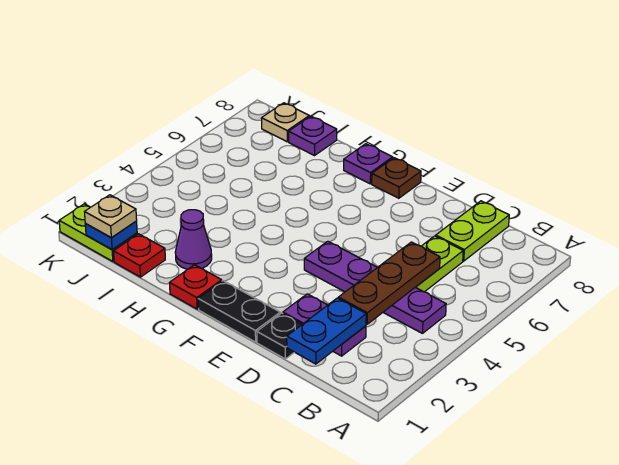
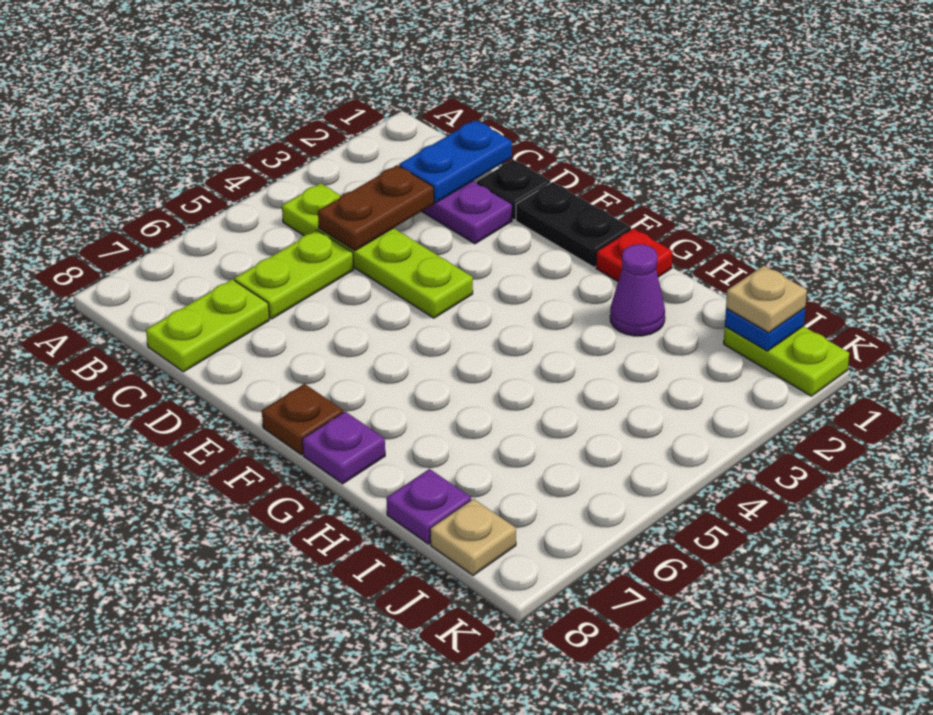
purple plate B4:E4 level 1 -> lime plate B4:E4 level 1
brown plate C3:C5 level 2 -> brown plate C3:C4 level 2
red plate I1 level 1 -> none

